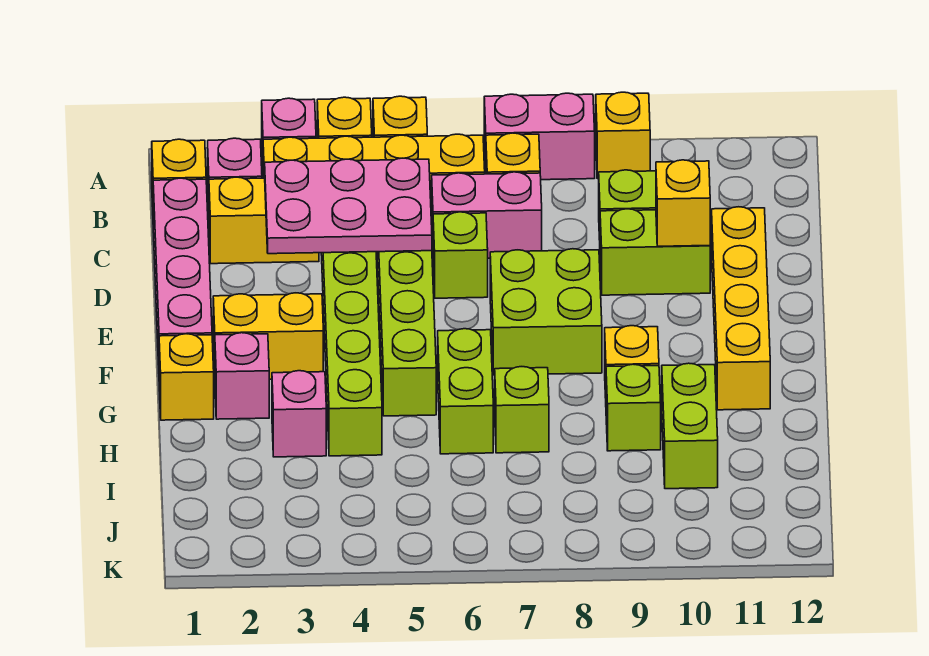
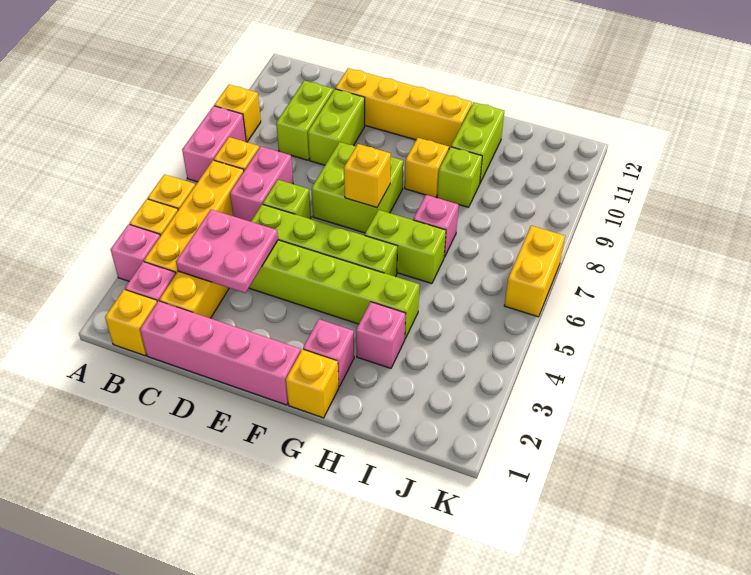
pink plate C3:D5 level 2 -> pink plate C3:D4 level 2
yellow brick D10 level 2 -> yellow brick F7 level 2
yellow brick F2:F3 level 1 -> yellow brick K6:K7 level 1
lime brick H7 level 1 -> pink brick H7 level 1
lime brick H10:I10 level 1 -> lime brick H10:H11 level 1

